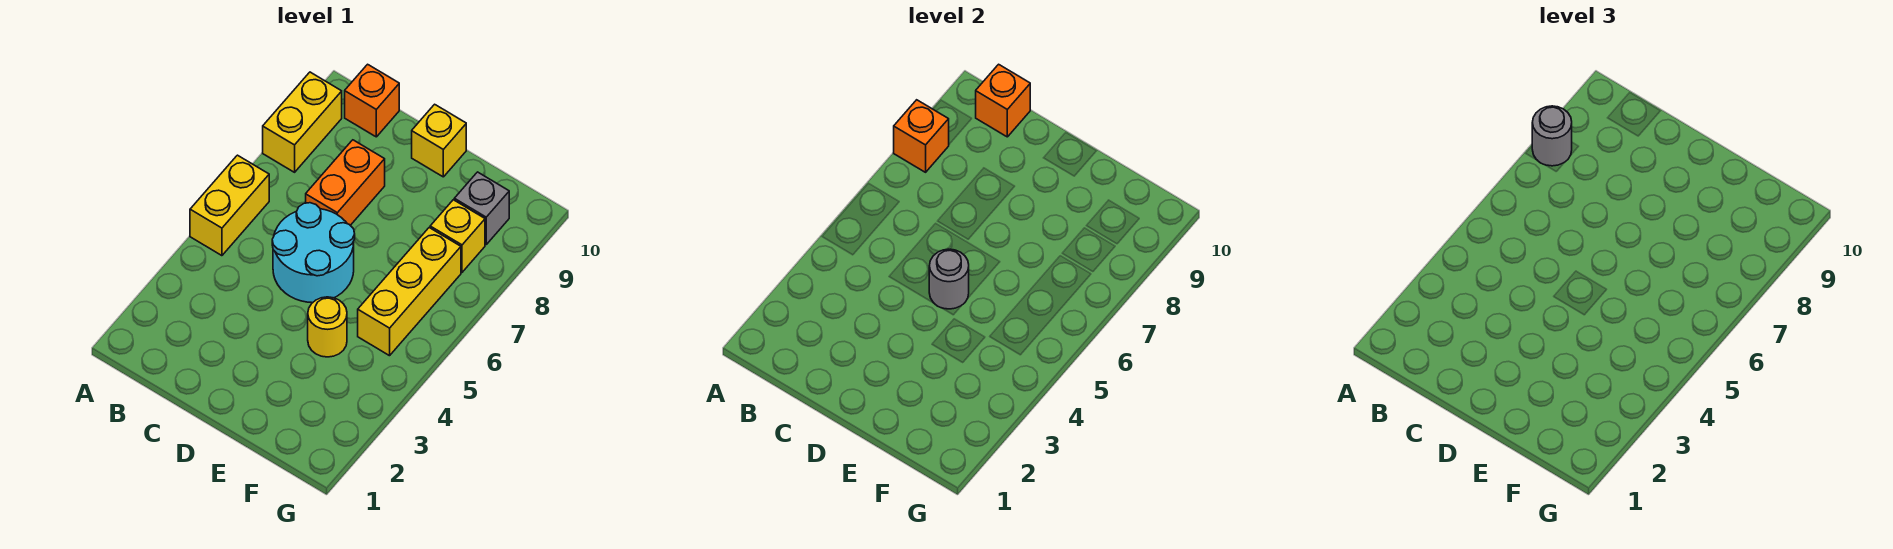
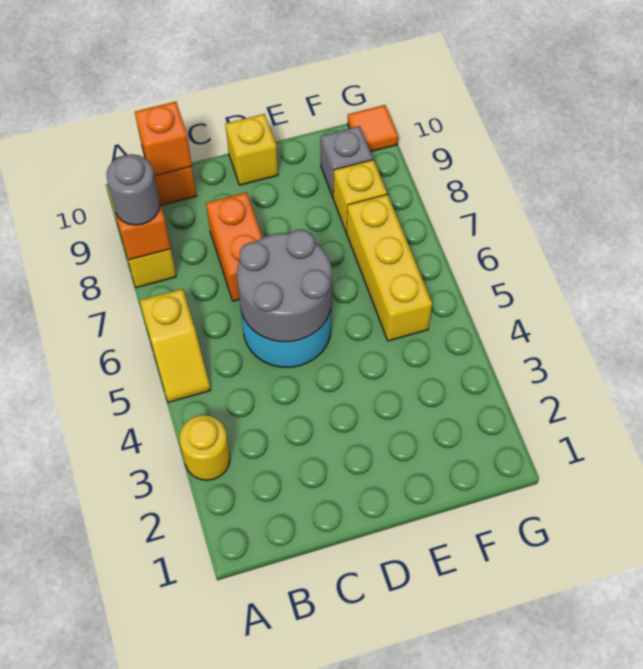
yellow brick A5:A6 level 1 -> yellow slope A5:A6 level 1 top 6
grey round brick D5 level 2 -> grey round brick C5:D6 level 2
yellow round brick E4 level 1 -> yellow round brick A3 level 1
none -> orange tile G10 level 1

